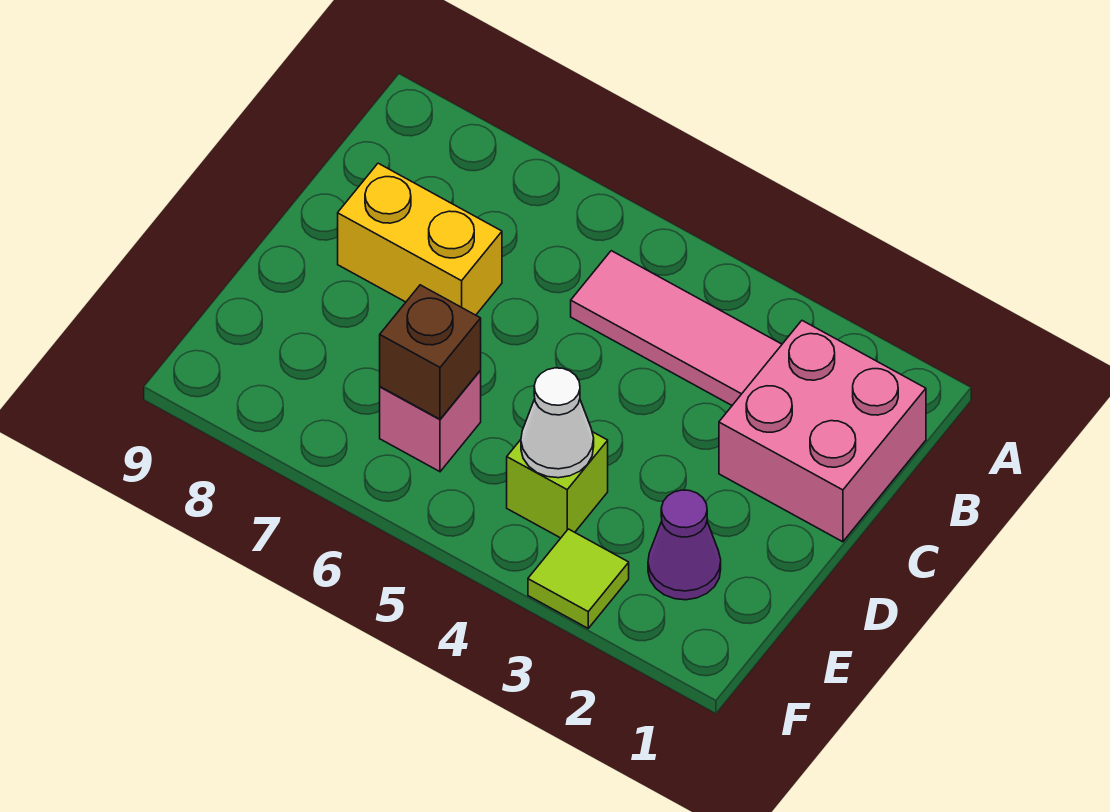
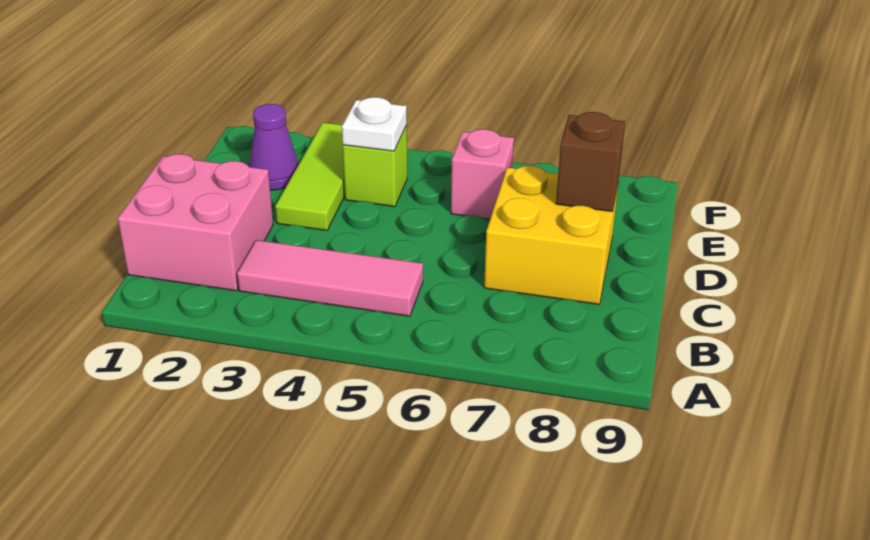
yellow brick C7:C8 level 1 -> yellow brick C7:D8 level 1
white cone E4 level 2 -> white plate E4 level 2
brown brick E6 level 2 -> brown brick D8 level 2
lime tile F3 level 1 -> lime tile D3:F3 level 1

